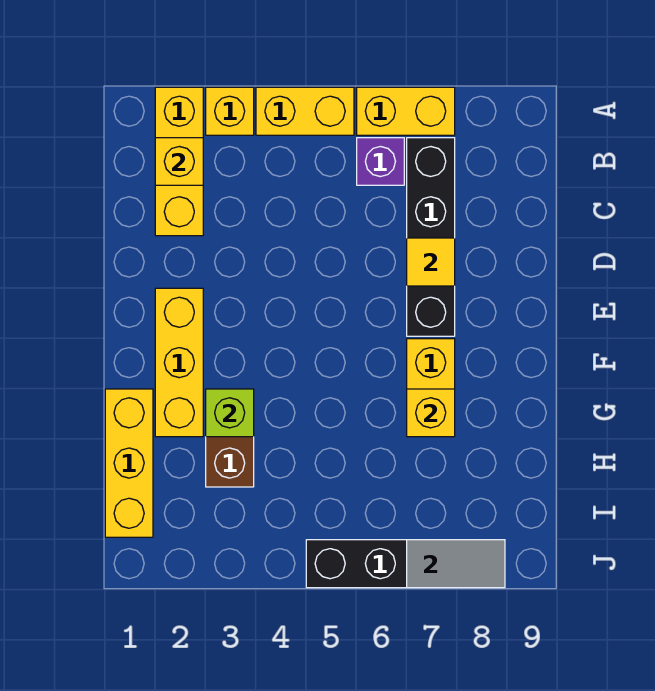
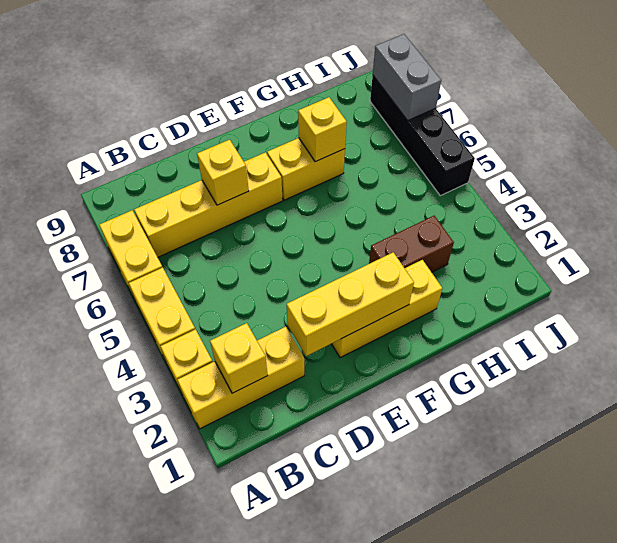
purple brick B6 level 1 -> none
black brick B7:E7 level 1 -> yellow brick B7:E7 level 1
yellow tile D7 level 2 -> yellow brick D7 level 2
yellow brick G1:I1 level 1 -> yellow brick D2:F2 level 2
lime brick G3 level 2 -> none
grey tile J7:J8 level 2 -> grey brick J7:J8 level 2

